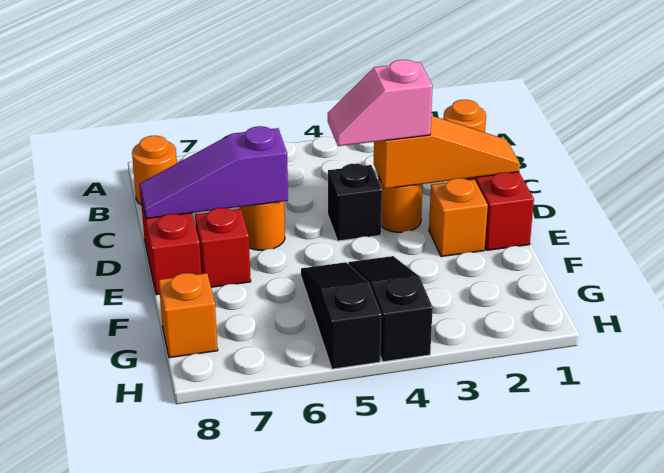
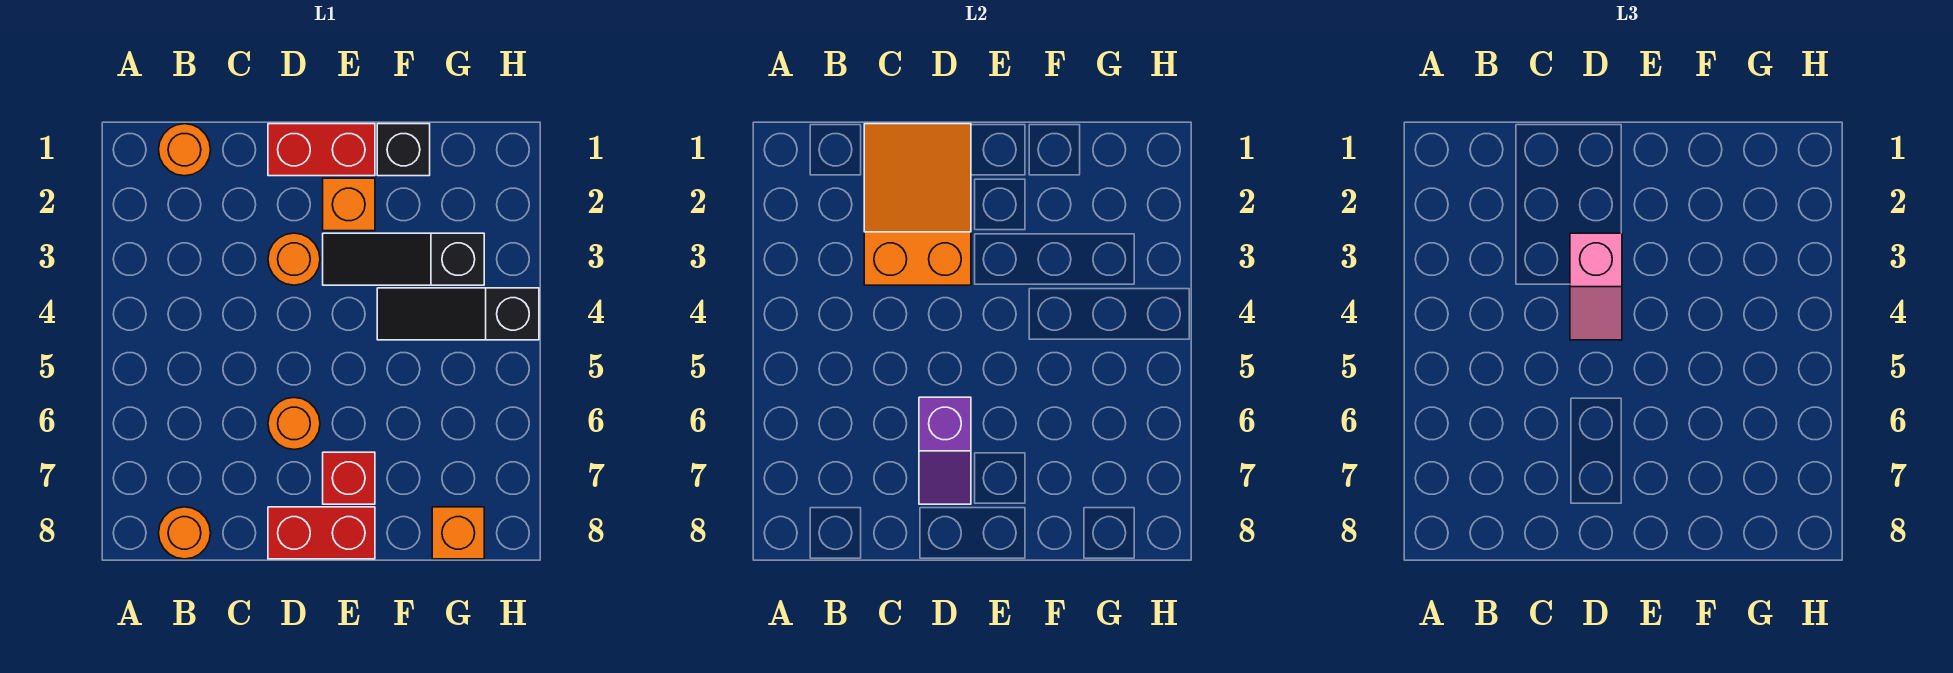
orange slope D1:D3 level 2 top 3 -> orange slope C1:D3 level 2 top 3
black brick D4 level 1 -> black brick F1 level 1
purple slope D6:D8 level 2 top 6 -> purple slope D6:D7 level 2 top 6
black slope F5:H5 level 1 top H -> black slope E3:G3 level 1 top G

